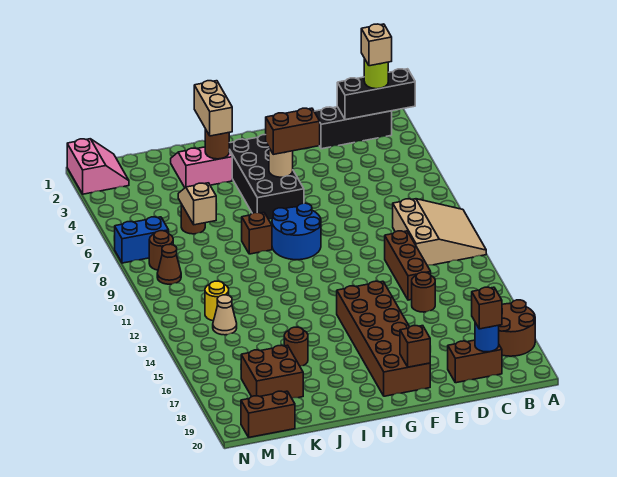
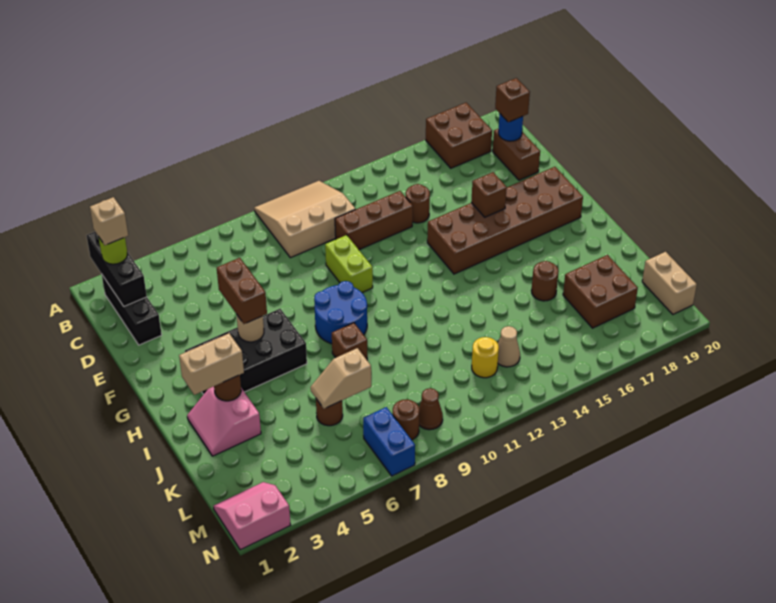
brown round brick A17:B18 level 1 -> brown brick A17:B18 level 1
none -> lime brick E10:F10 level 1
brown brick F19 level 2 -> brown brick F16 level 2
brown brick L20:M20 level 1 -> tan brick L20:M20 level 1

